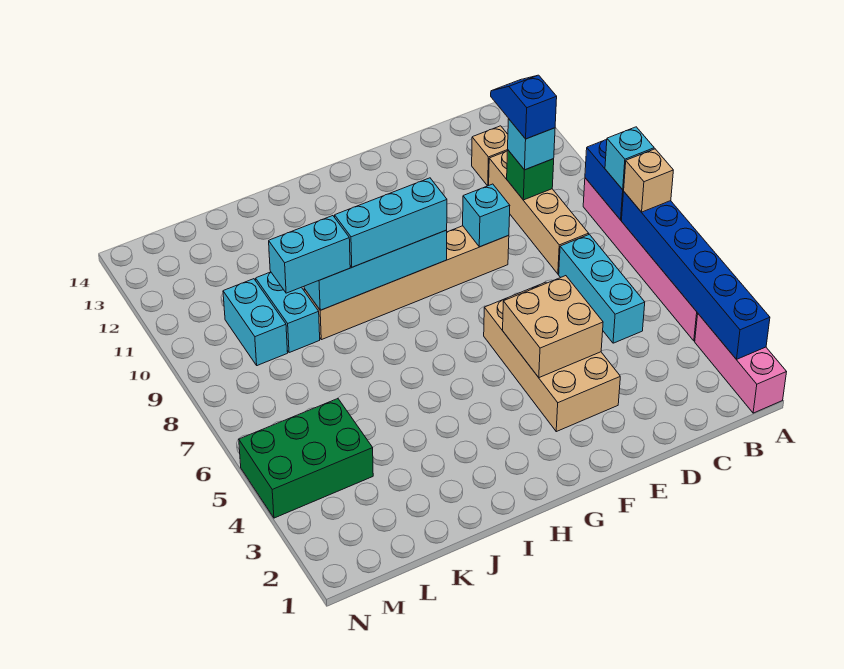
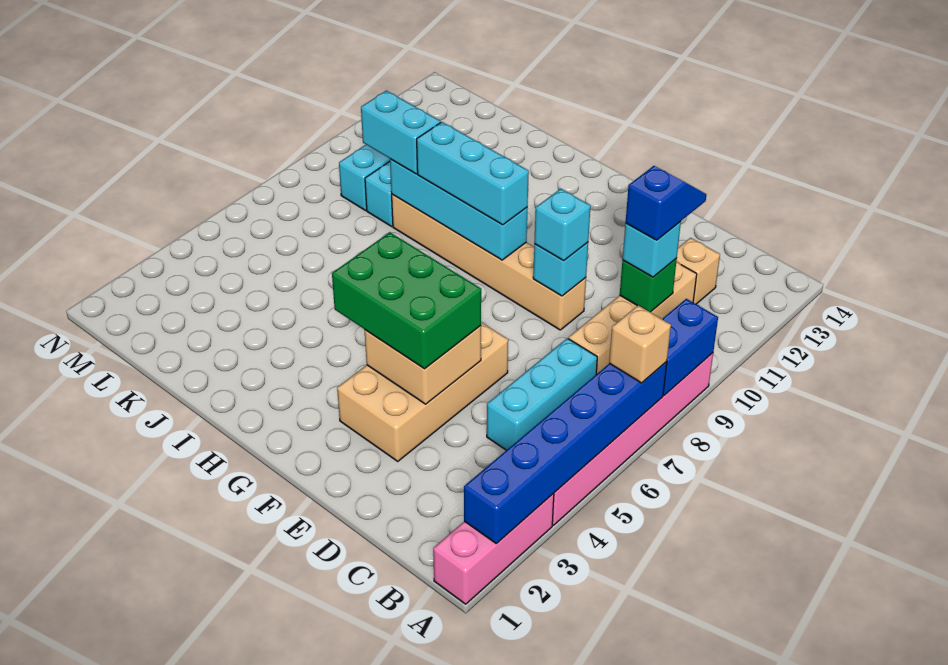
cyan brick A8 level 3 -> cyan brick E9 level 3
green brick L4:N5 level 1 -> green brick E4:G5 level 3

